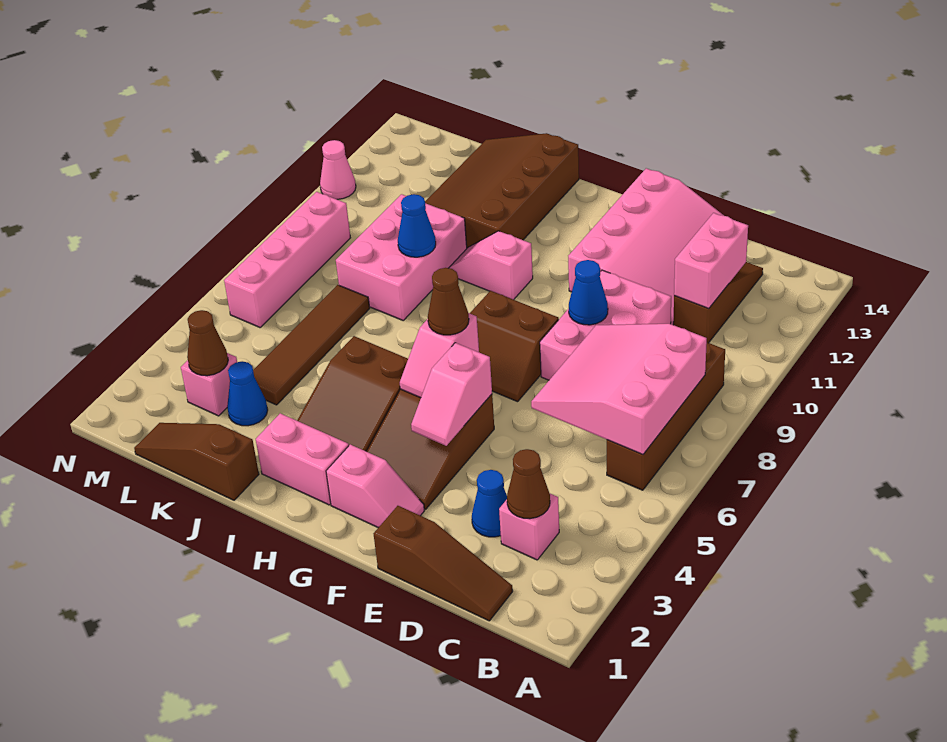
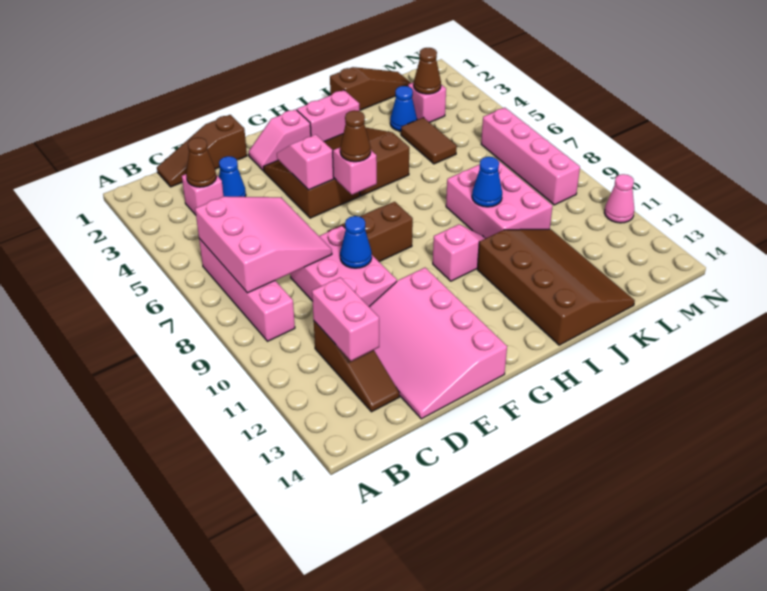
brown brick B6:B9 level 1 -> pink brick B6:B9 level 1
brown tile K4:K7 level 1 -> brown tile K4:K5 level 1

